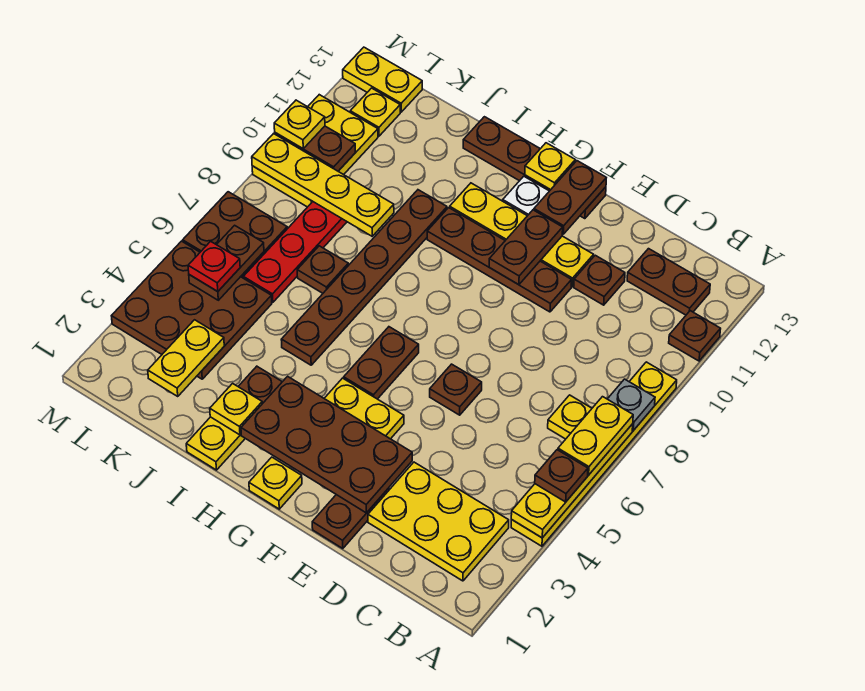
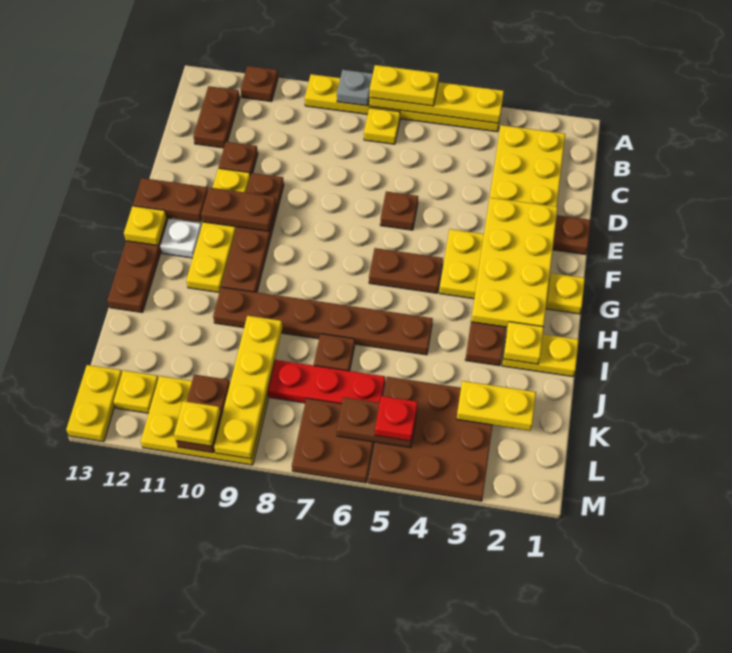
brown plate A5 level 3 -> none
brown plate E2:H3 level 2 -> yellow plate E2:H3 level 2

